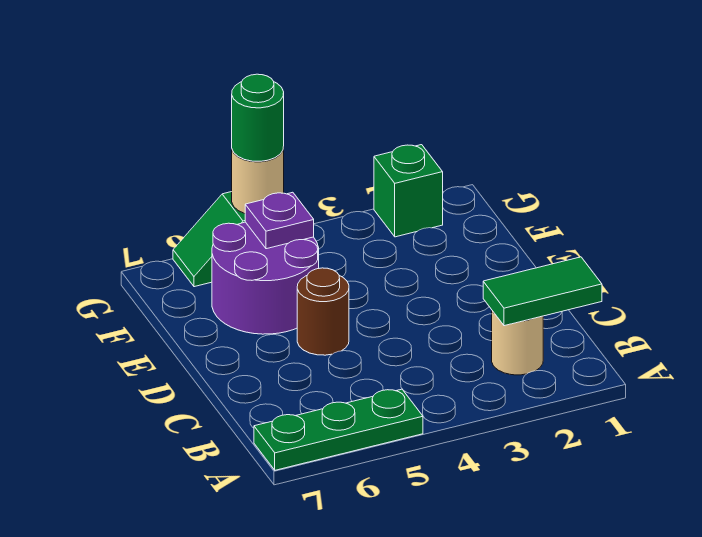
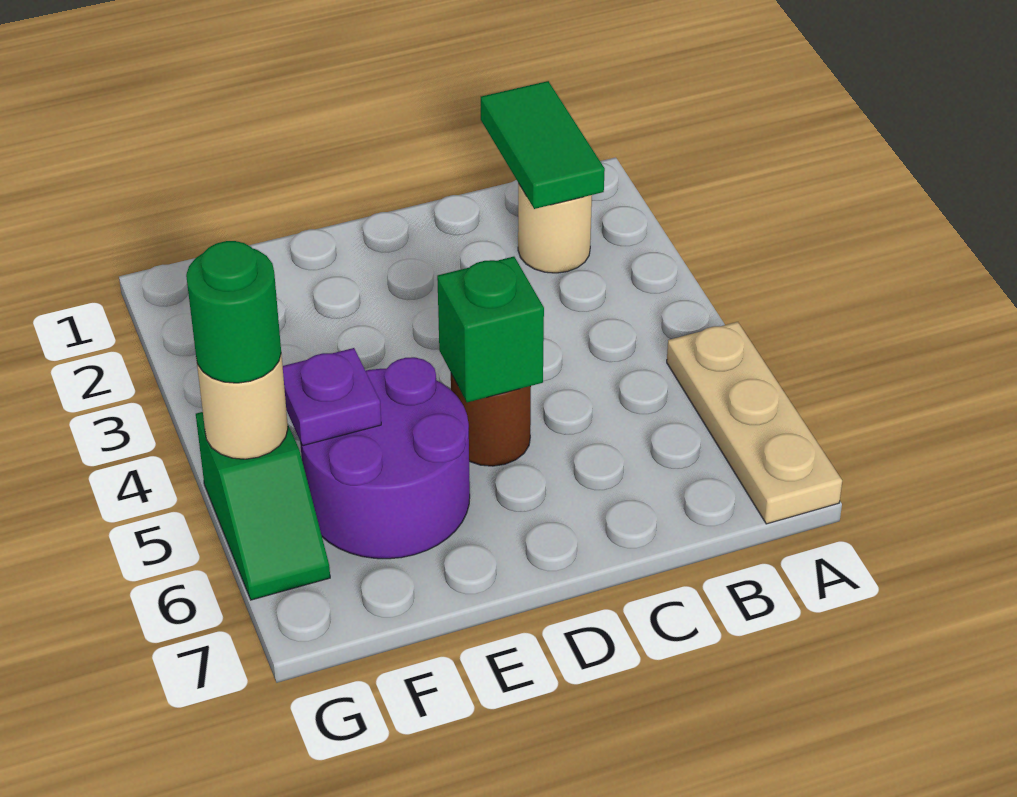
green plate A5:A7 level 1 -> tan plate A5:A7 level 1
green brick G2 level 1 -> green brick D5 level 2

